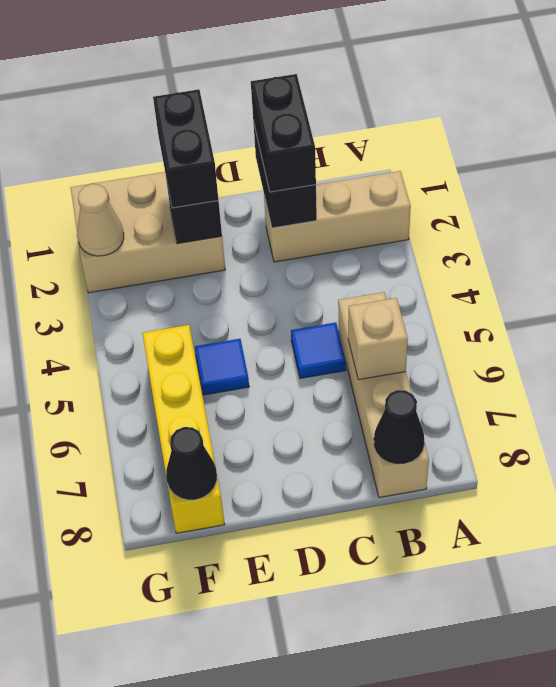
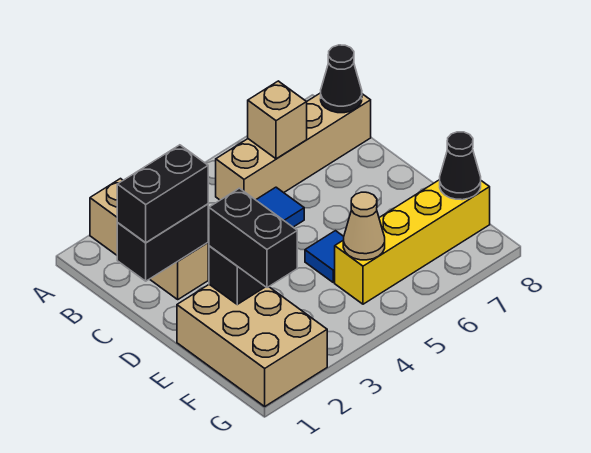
black brick E1:E2 level 3 -> black brick E2:F2 level 3
tan cone G2 level 2 -> tan cone F5 level 2

